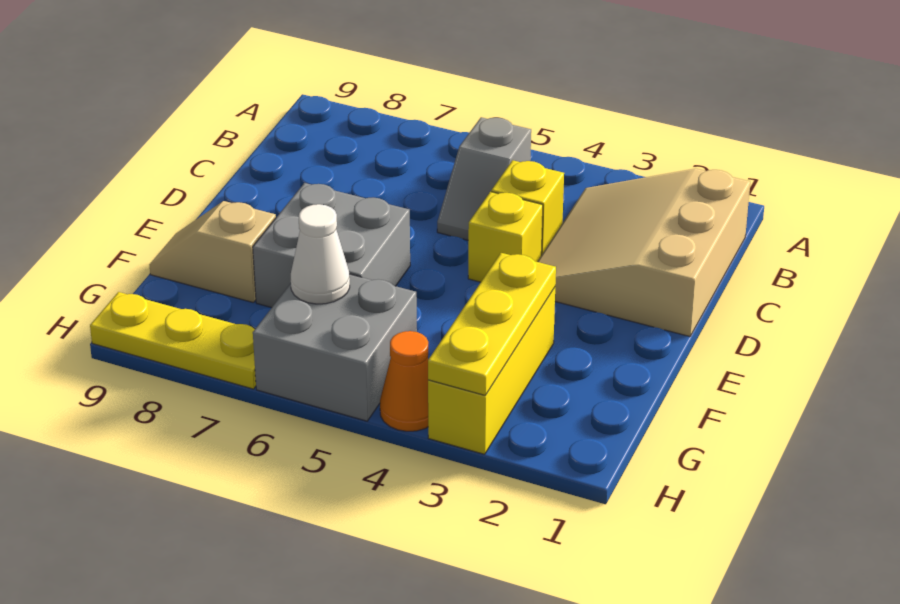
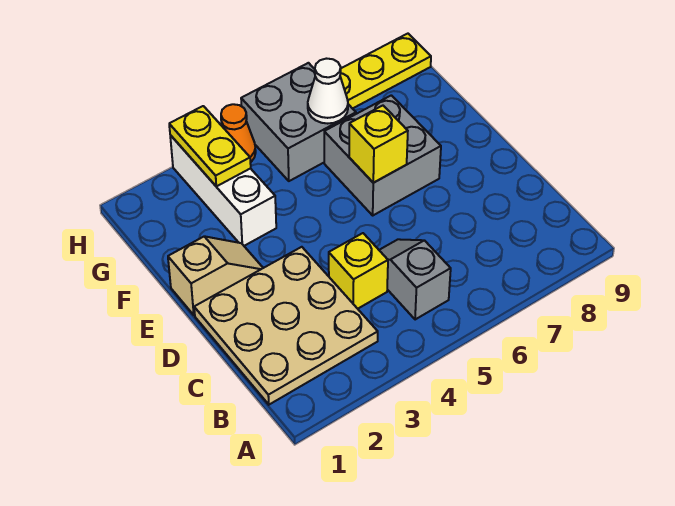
tan slope B1:D3 level 1 top 1 -> tan plate B1:D3 level 1
yellow brick D4 level 1 -> yellow brick E6 level 2
yellow brick F3:H3 level 1 -> white brick F3:H3 level 1
yellow plate F3:H3 level 2 -> yellow plate G3:H3 level 2
tan slope F8:F9 level 1 top 8 -> tan slope E1:E2 level 1 top 1

